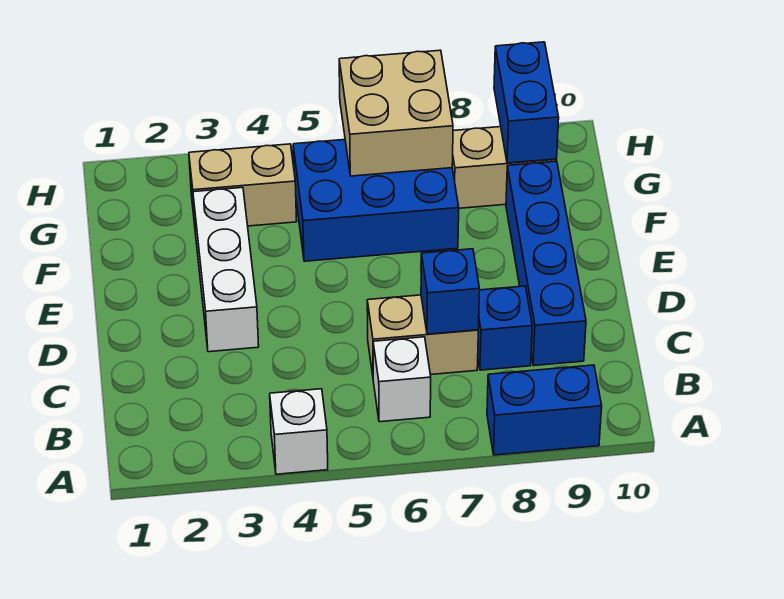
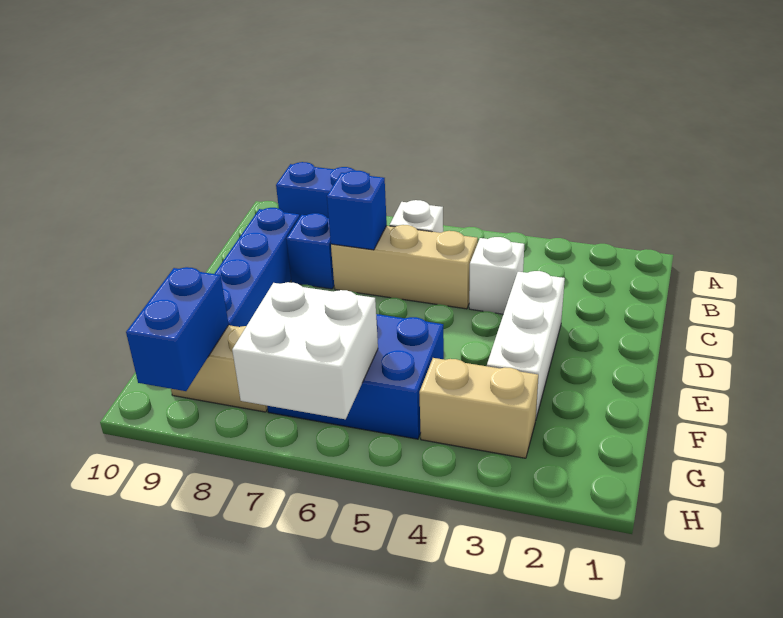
white brick A4 level 1 -> white brick C4 level 1
tan brick C6:C7 level 1 -> tan brick C5:C7 level 1
tan brick G6:H7 level 2 -> white brick G6:H7 level 2

